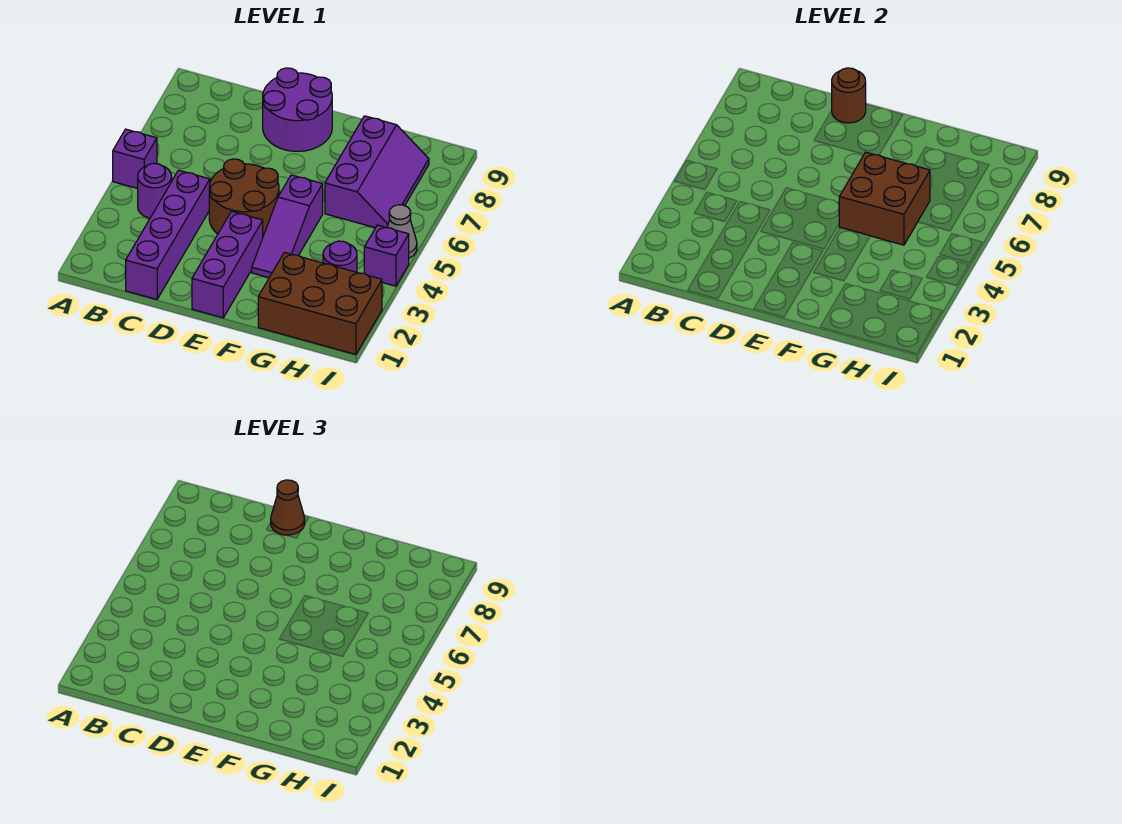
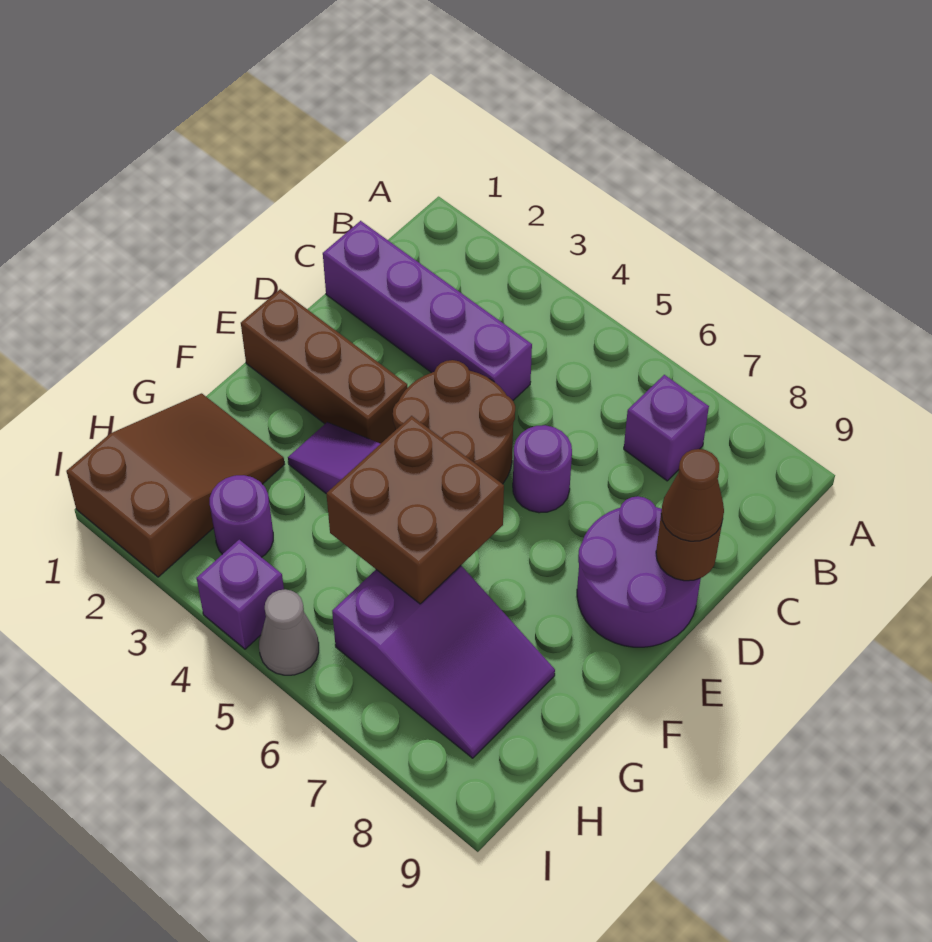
purple brick A5 level 1 -> purple brick B7 level 1
purple round brick B4 level 1 -> purple round brick D6 level 1
purple brick E1:E3 level 1 -> brown brick E1:E3 level 1
brown brick G1:I2 level 1 -> brown slope G1:I2 level 1 top I
purple slope G6:H8 level 1 top G -> purple slope G6:H8 level 1 top 6

